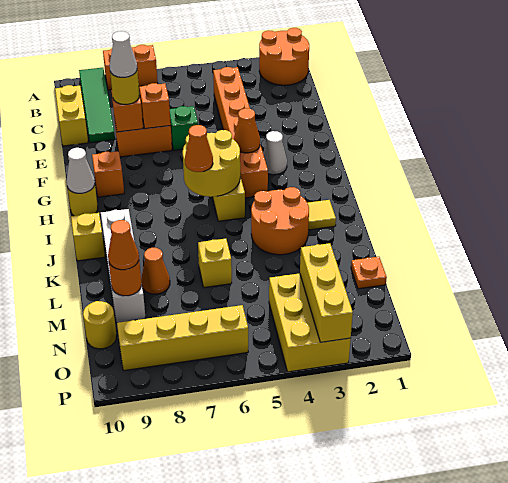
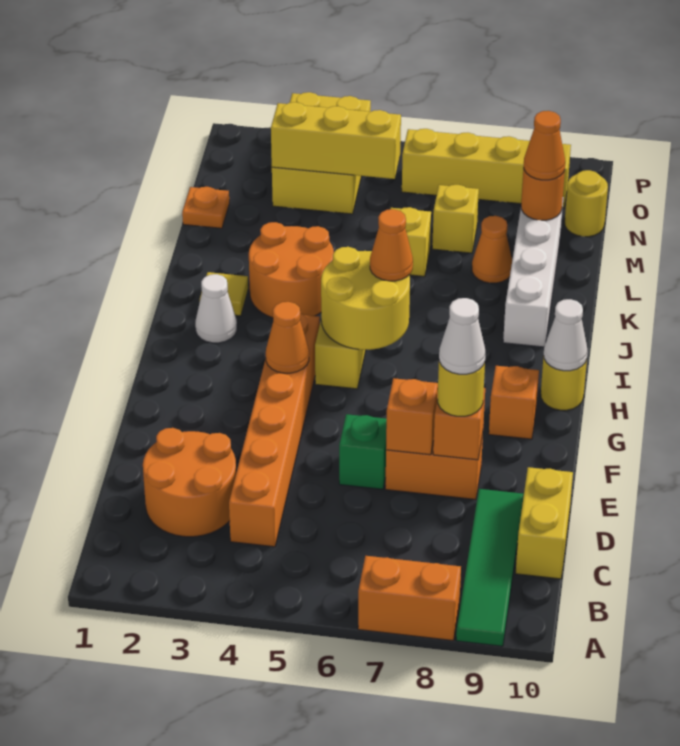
orange round brick A1:B2 level 1 -> orange round brick C2:D3 level 1
white cone G3 level 1 -> white cone I2 level 1
yellow brick J10 level 1 -> yellow brick M7 level 1
yellow brick N3:P3 level 2 -> yellow brick N3:N5 level 2

